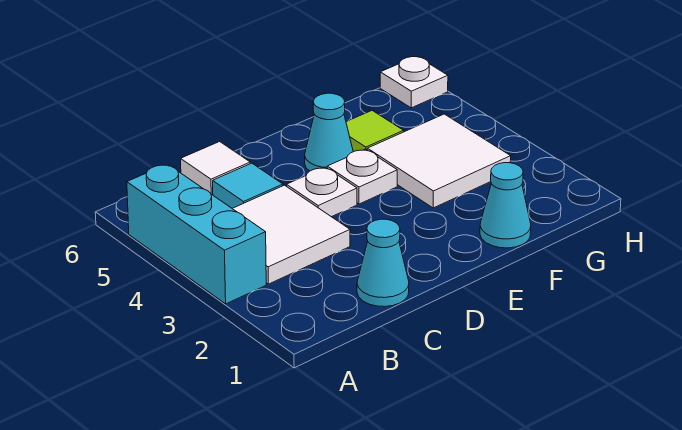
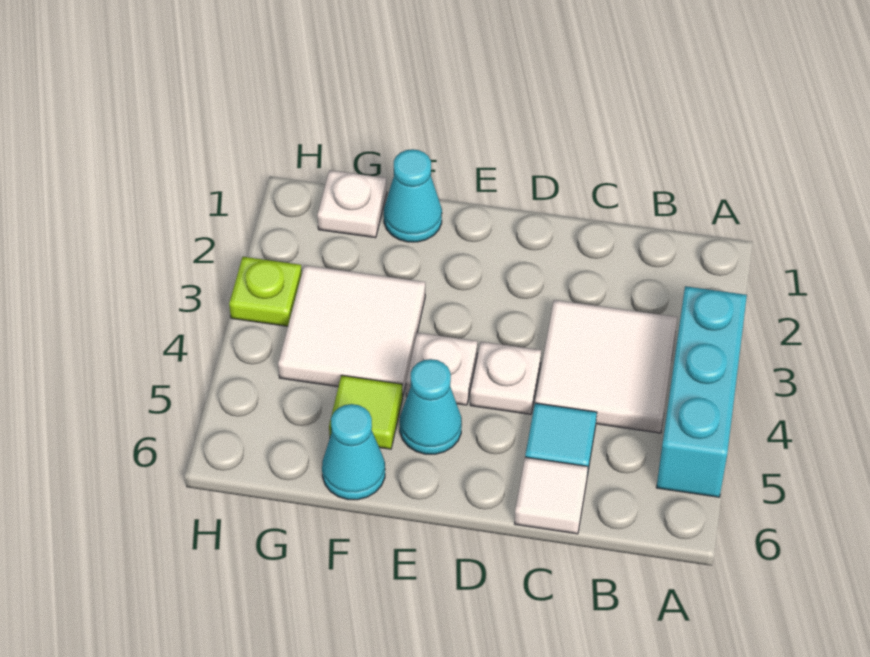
cyan cone C1 level 1 -> cyan cone F6 level 1
none -> lime plate H3 level 1
white plate H6 level 1 -> white plate G1 level 1

